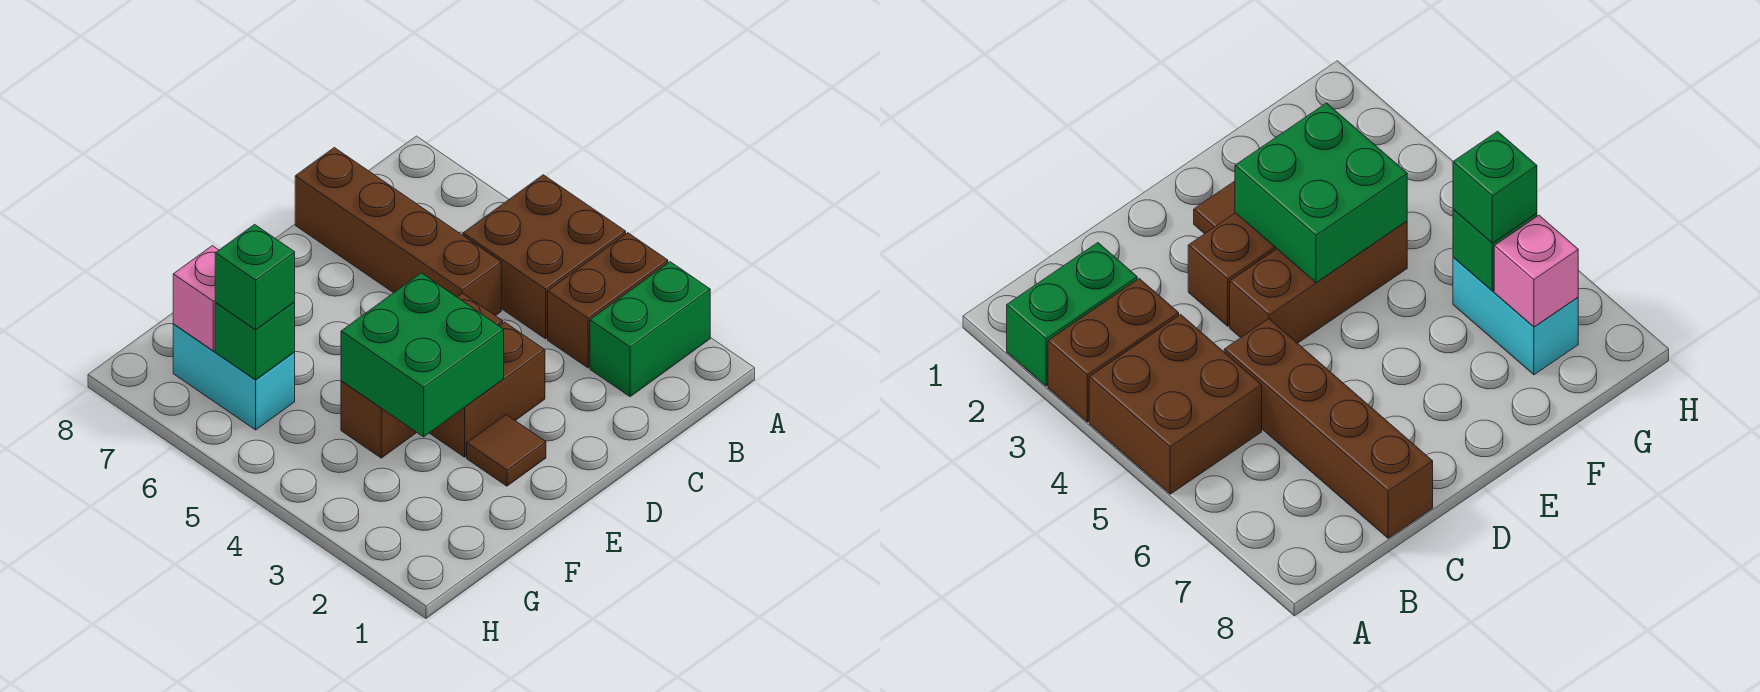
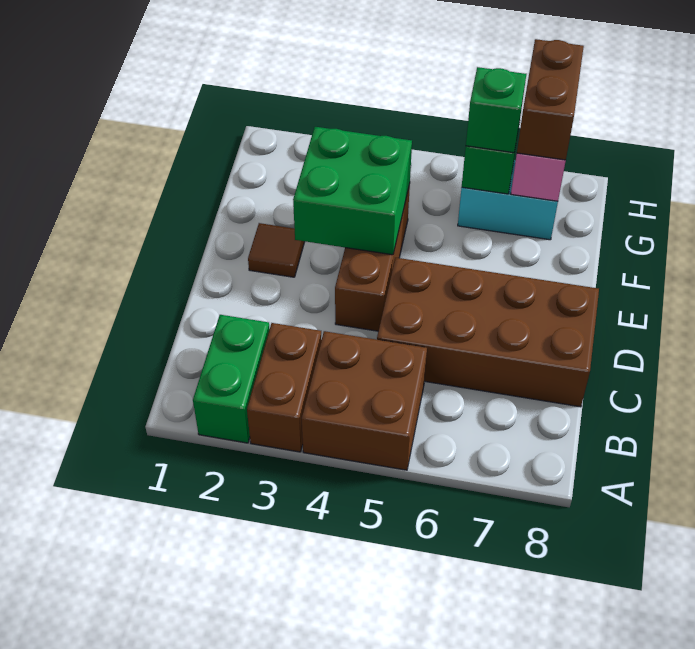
brown brick C5:C8 level 1 -> brown brick C5:D8 level 1
brown brick D3:E3 level 1 -> brown brick G7:H7 level 3

